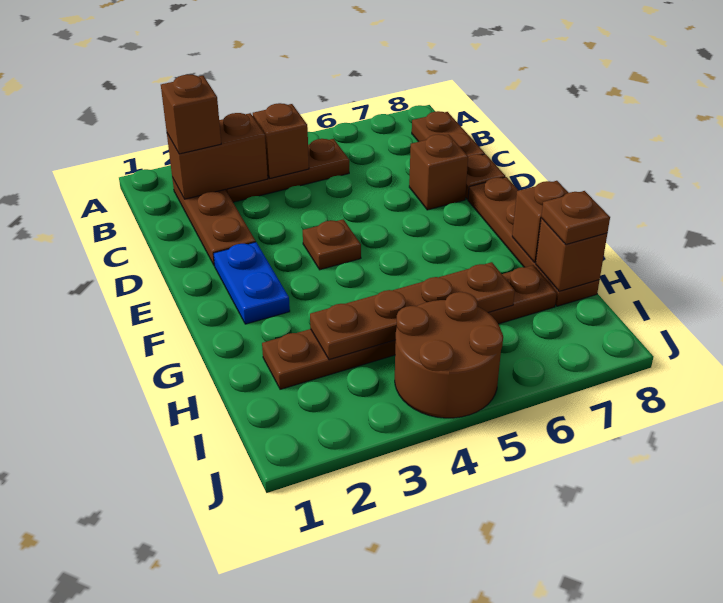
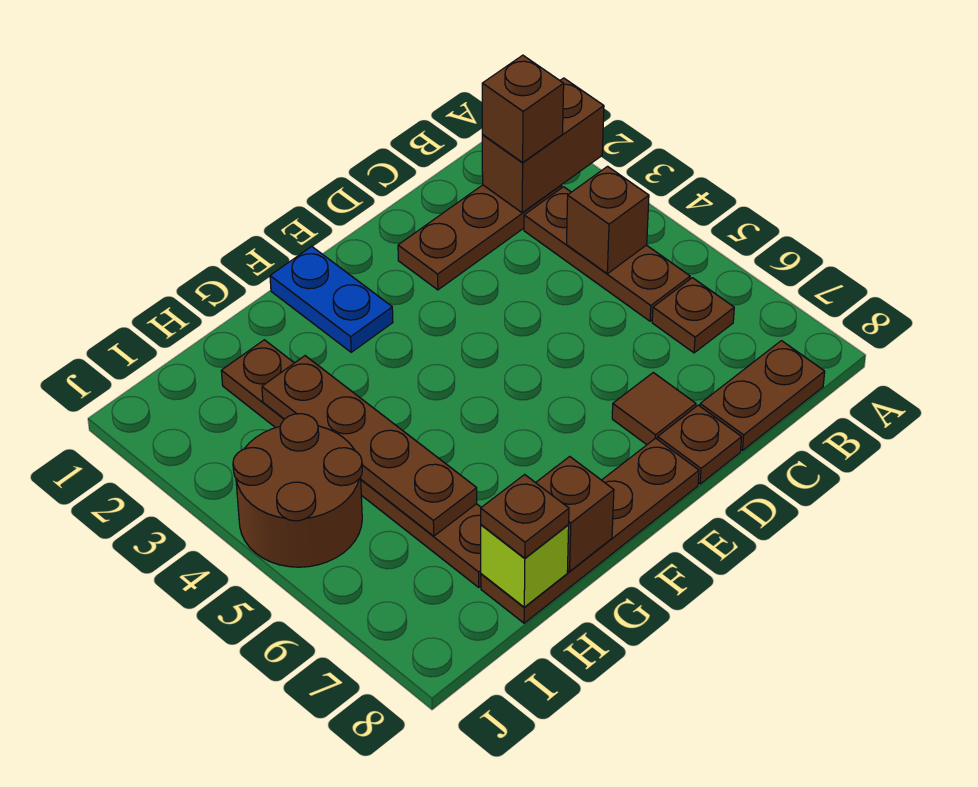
brown brick B2:B3 level 2 -> brown brick A2:B2 level 2
brown brick D7 level 1 -> brown tile D7 level 1
blue plate E2:F2 level 1 -> blue plate F1:F2 level 1
brown plate E4 level 1 -> brown plate B6 level 1
brown brick H8 level 2 -> lime brick H8 level 2

